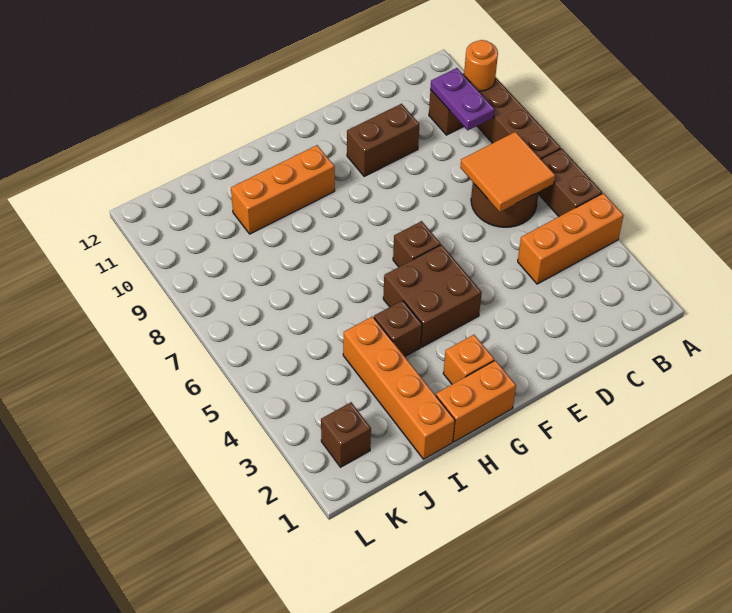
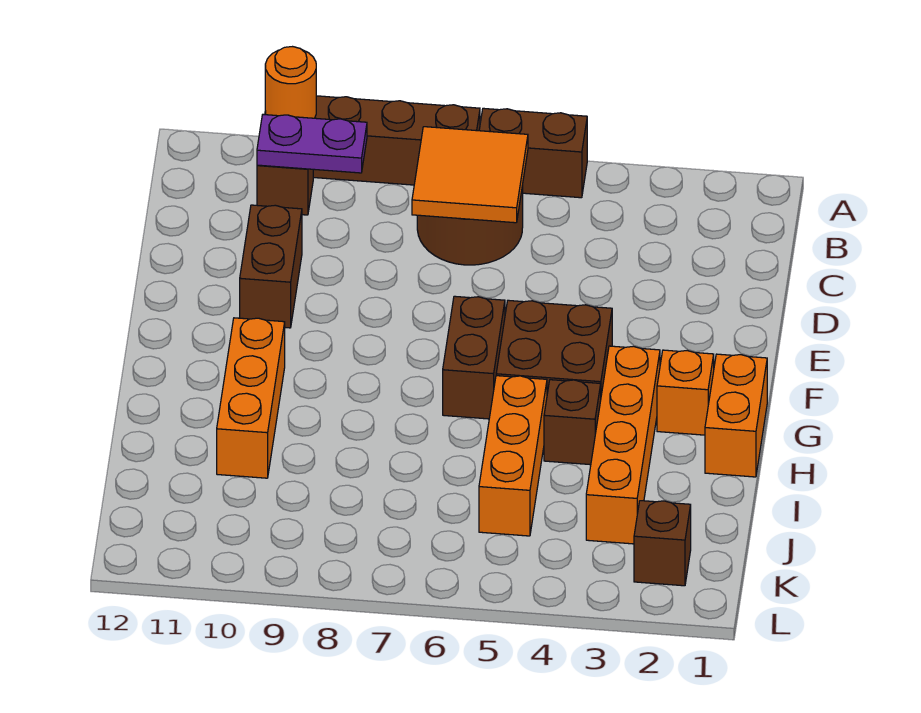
orange brick A4:C4 level 1 -> orange brick H5:J5 level 1
brown brick F6 level 1 -> brown brick F6:G6 level 1
orange brick I1:I4 level 1 -> orange brick G3:J3 level 1

